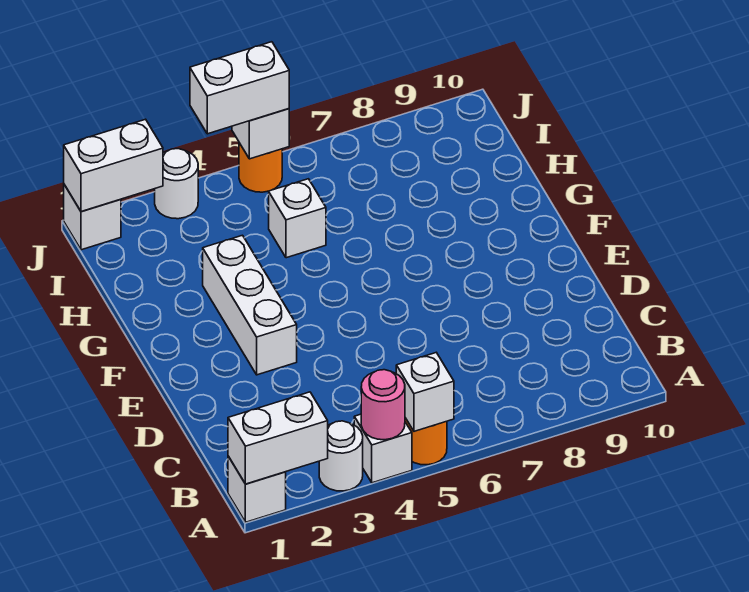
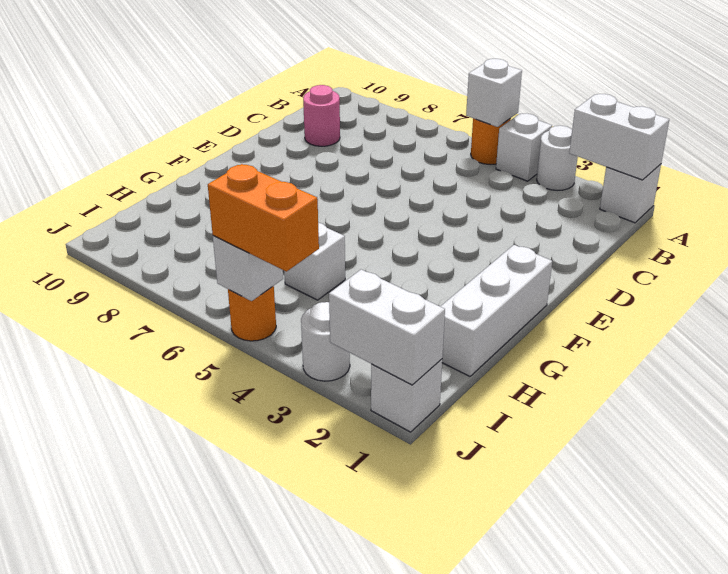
pink round brick A4 level 2 -> pink round brick C9 level 1
white brick E3:G3 level 1 -> white brick F1:H1 level 1
white brick J4:J5 level 3 -> orange brick J4:J5 level 3

